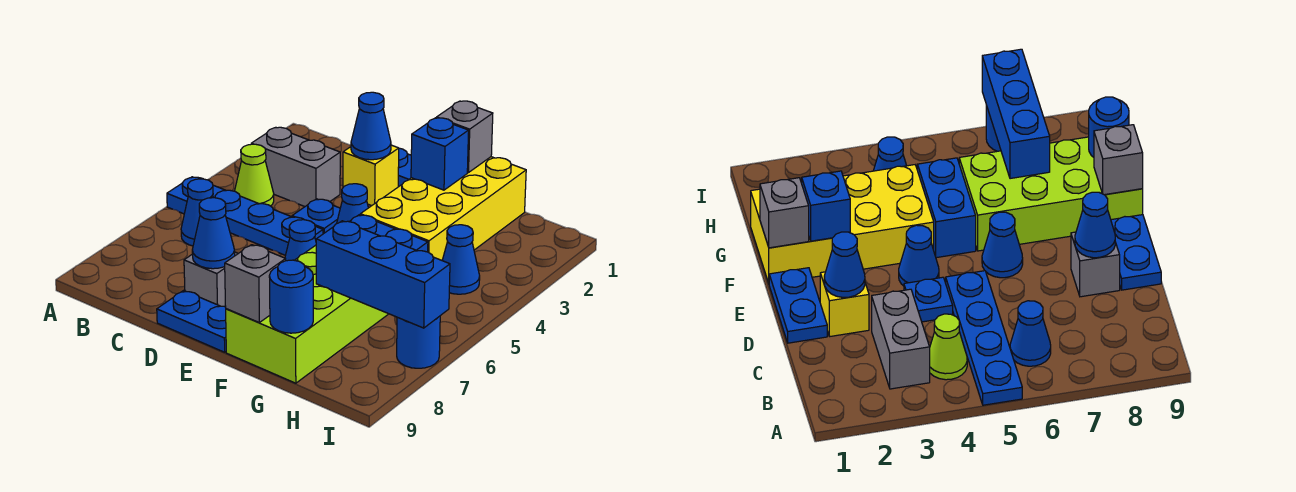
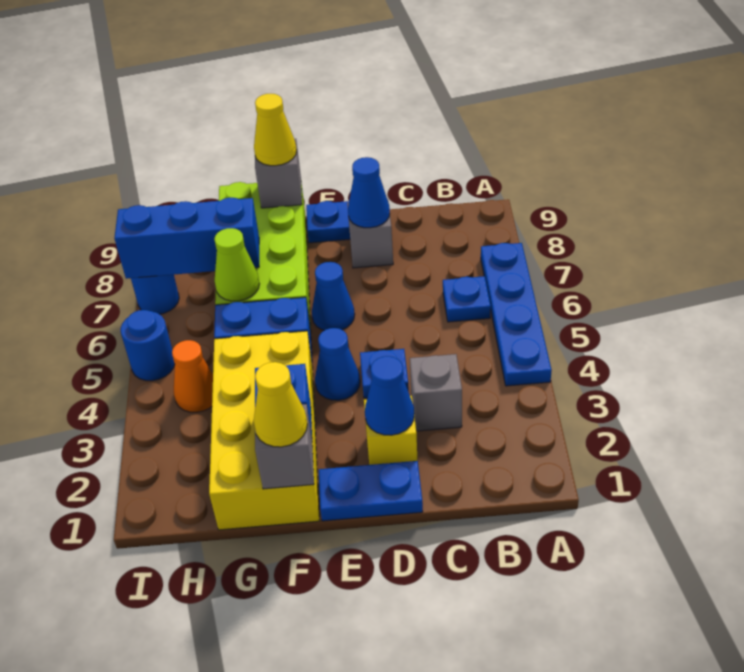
blue plate A5:D5 level 1 -> blue plate A4:A7 level 1
grey brick B3:C3 level 1 -> grey brick C3 level 1
lime cone B4 level 1 -> lime cone G6 level 2
blue cone B6 level 1 -> blue plate B6 level 1
none -> yellow cone F1 level 3
none -> yellow cone F9 level 3
blue round brick G9 level 2 -> blue round brick I5 level 1
blue cone H4 level 1 -> orange cone H4 level 1

